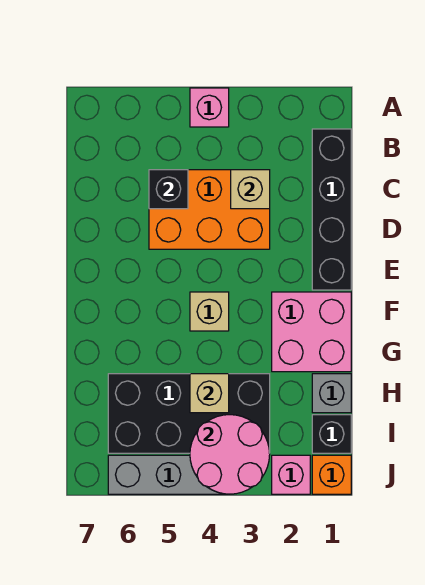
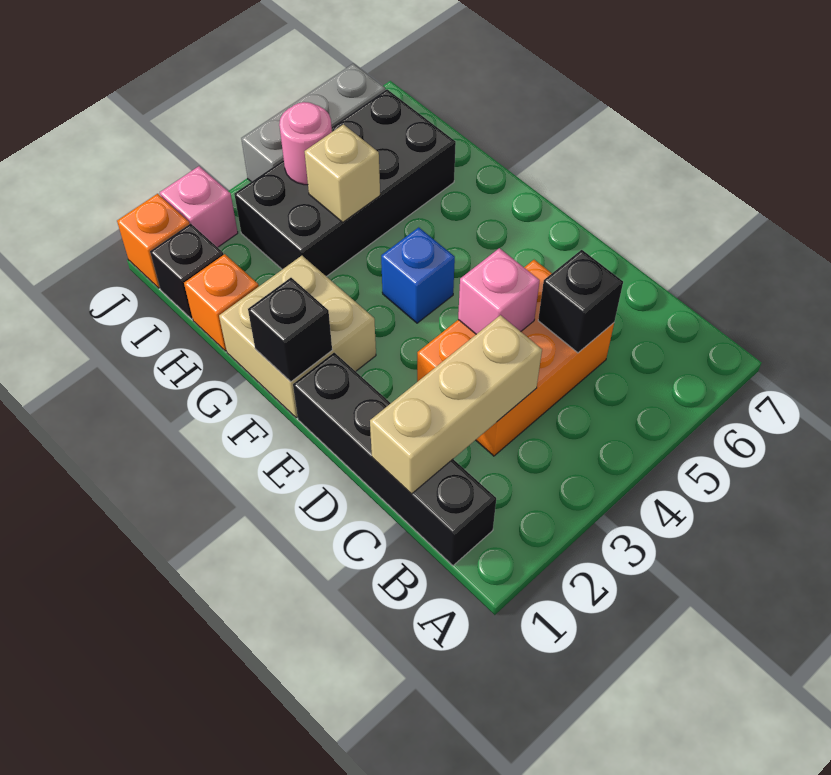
pink brick A4 level 1 -> pink brick D4 level 2
tan brick C3 level 2 -> tan brick C1:C3 level 2
pink brick F1:G2 level 1 -> tan brick F1:G2 level 1
none -> black brick F1 level 2
tan brick F4 level 1 -> blue brick F4 level 1
grey brick H1 level 1 -> orange brick H1 level 1
pink round brick I3:J4 level 2 -> pink round brick I4 level 2

